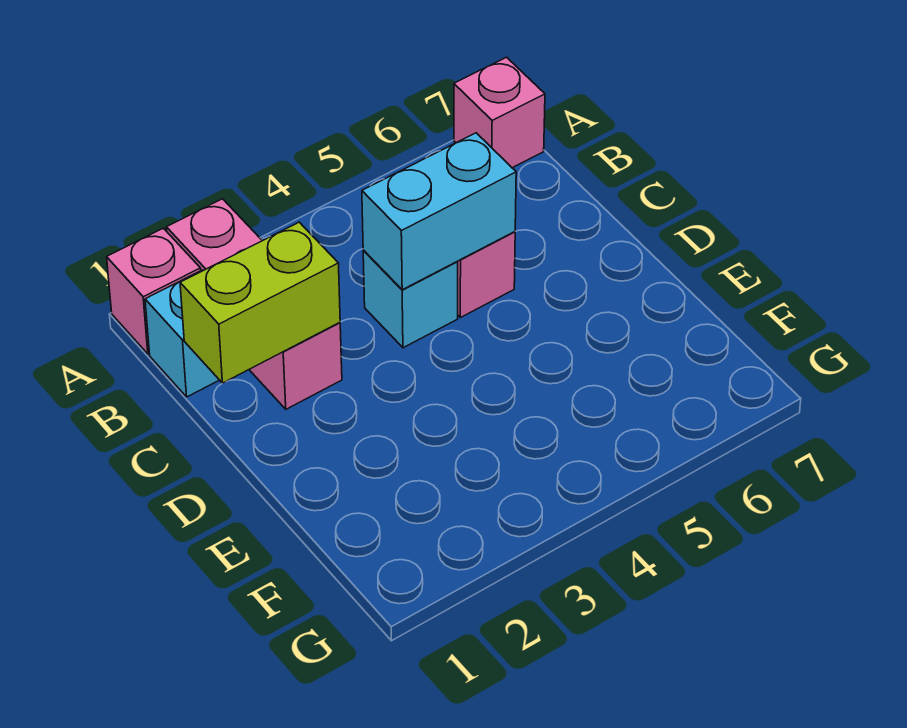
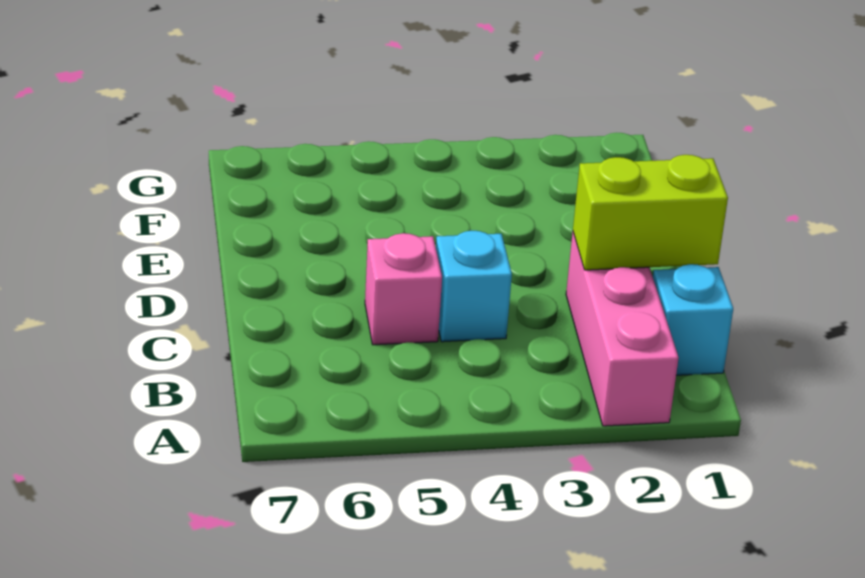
pink brick A1 level 1 -> none
pink brick A7 level 1 -> none
cyan brick C4:C5 level 2 -> none

